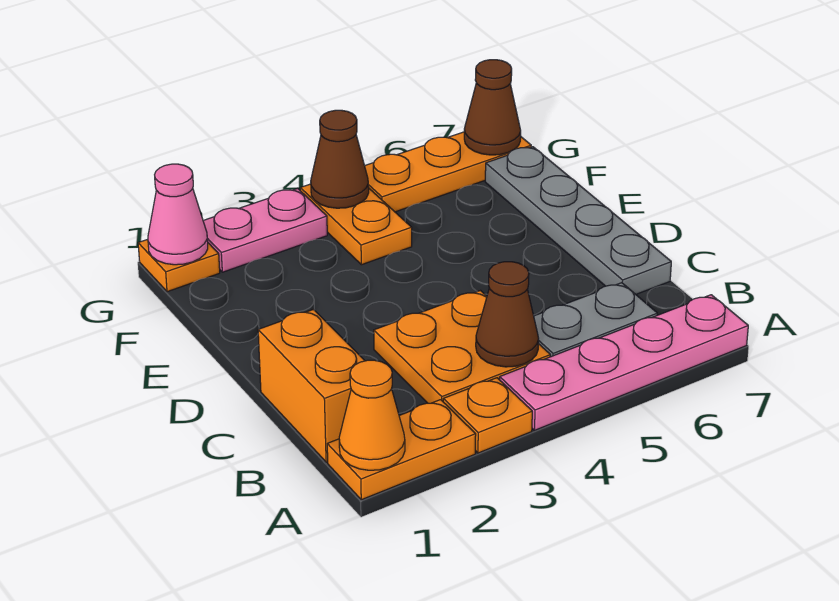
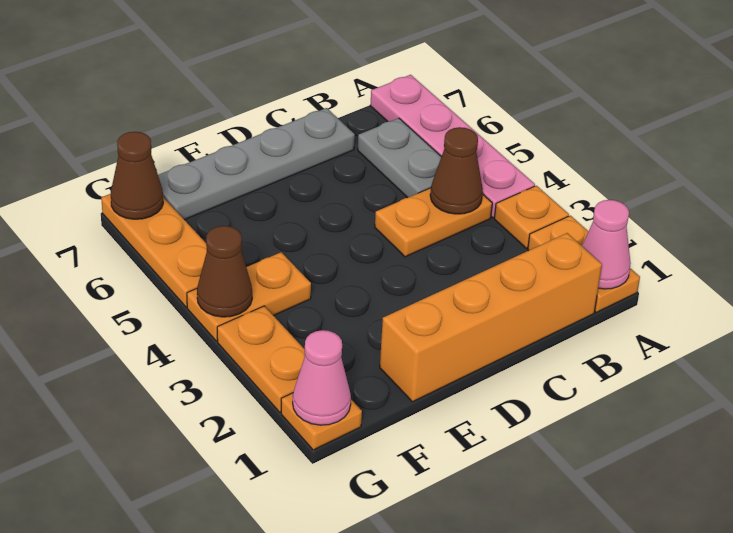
orange cone A1 level 2 -> pink cone A1 level 2
orange brick B1:C1 level 1 -> orange brick B1:E1 level 1
orange plate B3:C4 level 1 -> orange plate B4:C4 level 1
pink plate G2:G3 level 1 -> orange plate G2:G3 level 1

